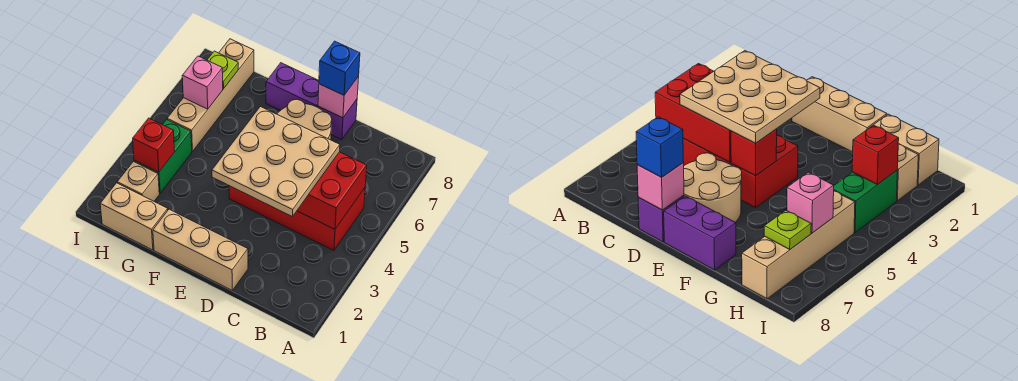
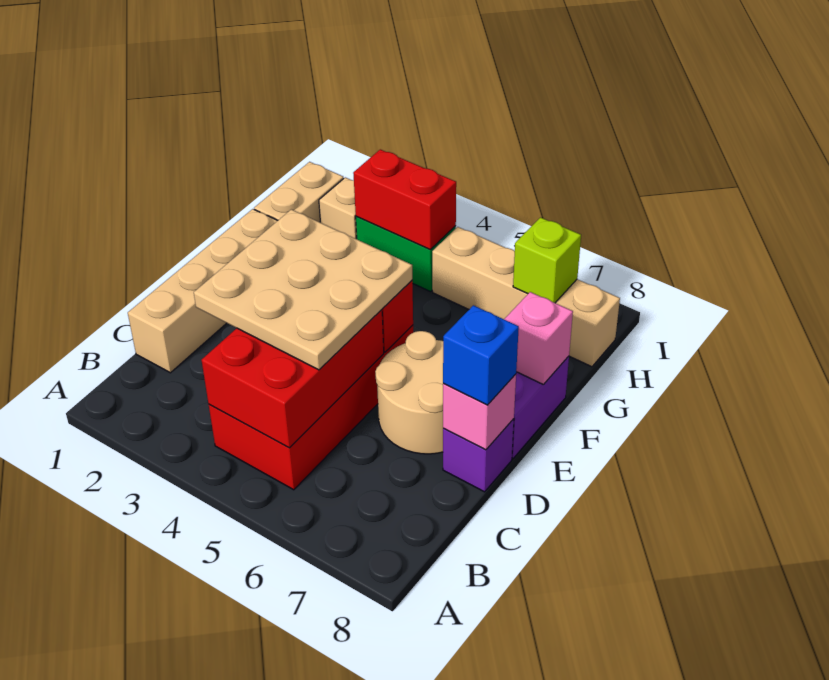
tan brick D1:F1 level 1 -> tan brick C1:F1 level 1
red brick H3 level 2 -> red brick H3:H4 level 2
pink brick H6 level 2 -> pink brick F8 level 2
lime plate H7 level 2 -> lime brick H7 level 2

